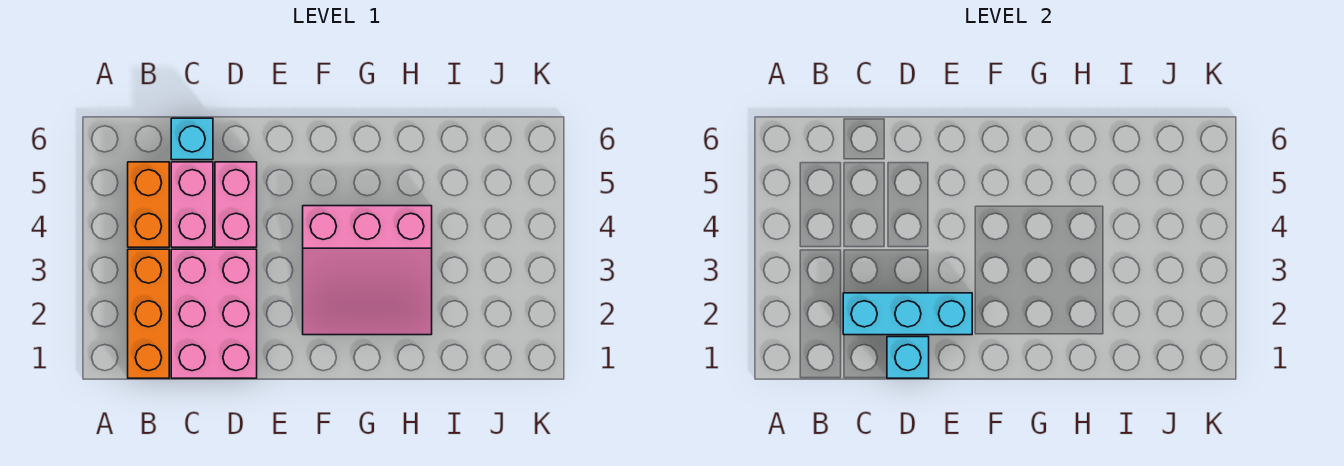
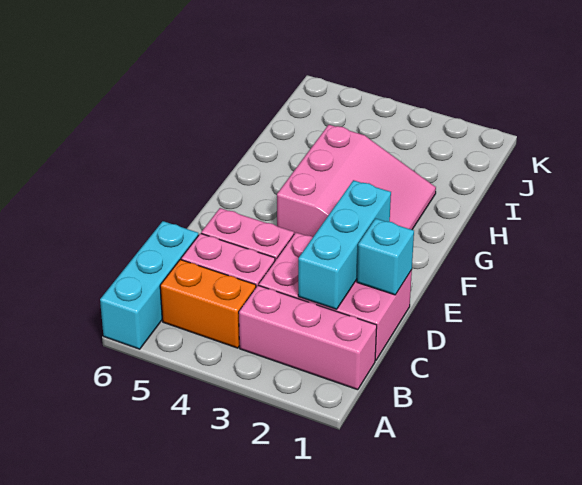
orange brick B1:B3 level 1 -> pink brick B1:B3 level 1
cyan brick C6 level 1 -> cyan brick A6:C6 level 1

